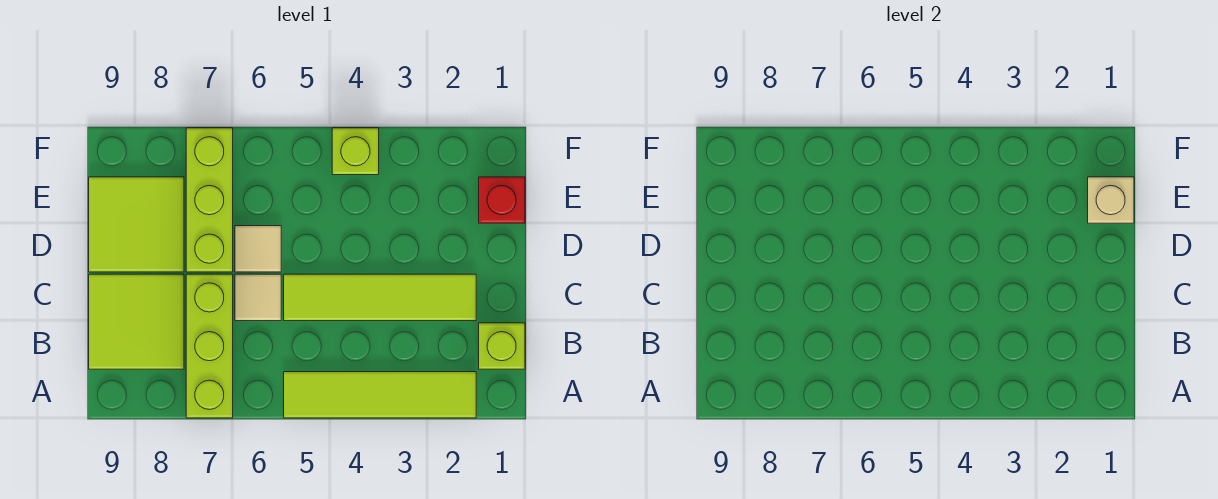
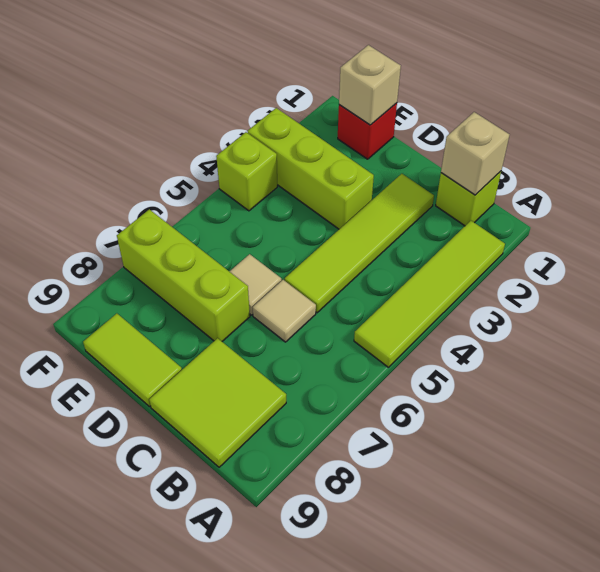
lime brick A7:C7 level 1 -> lime brick D3:F3 level 1
none -> tan brick B1 level 2
lime tile D8:E9 level 1 -> lime tile D9:E9 level 1

